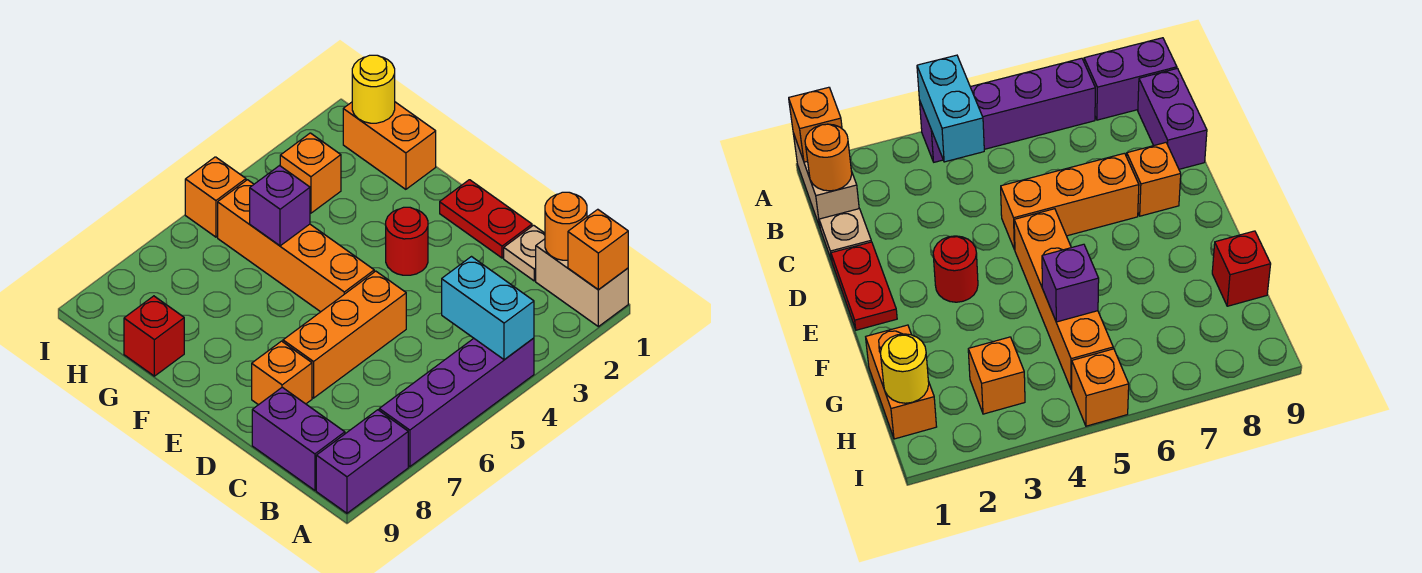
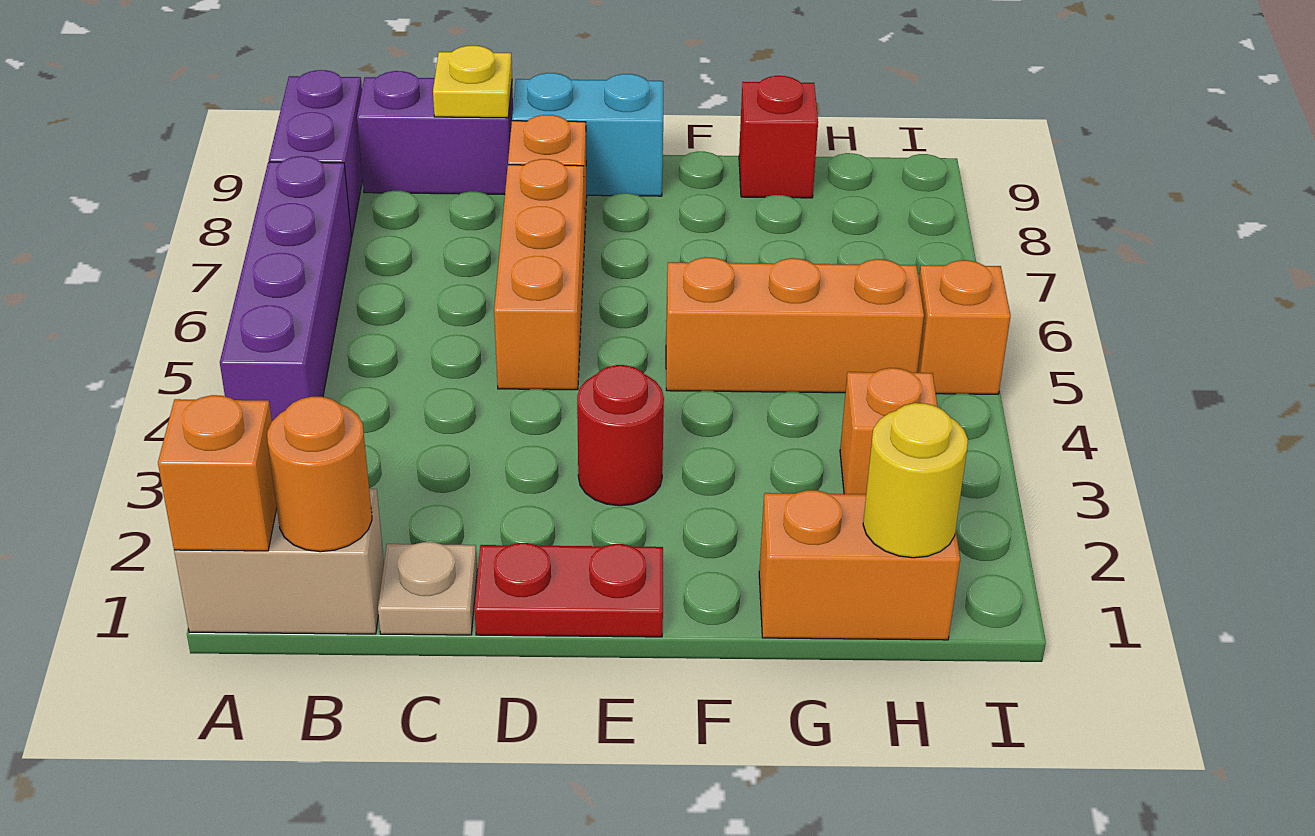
cyan brick A4:B4 level 2 -> cyan brick D9:E9 level 1
none -> yellow plate C9 level 2
orange brick E5:H5 level 1 -> orange brick F5:H5 level 1
purple brick G5 level 2 -> none

